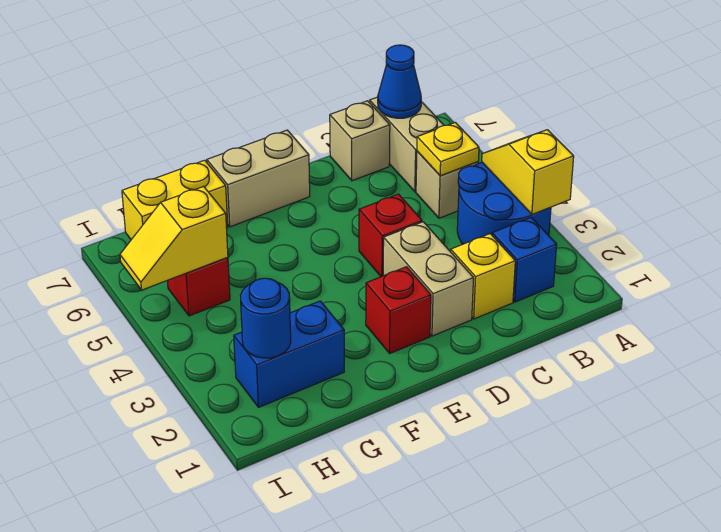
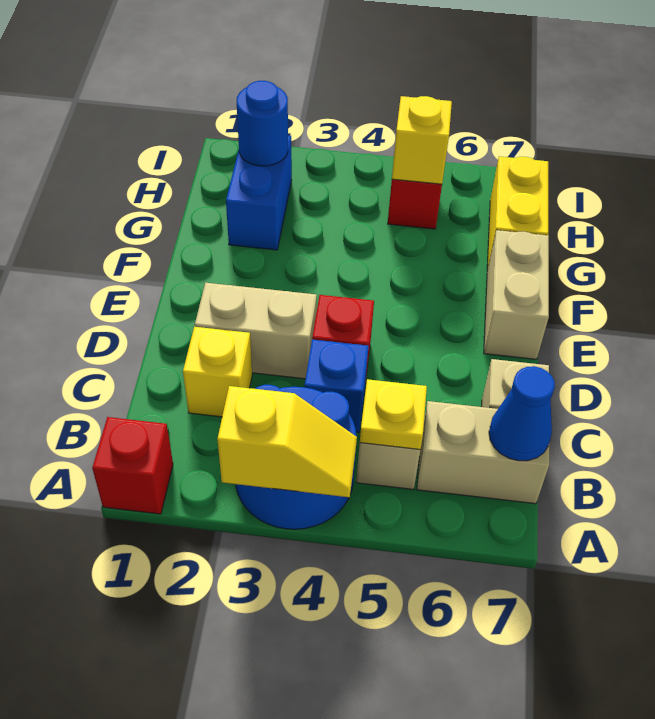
blue brick B2 level 1 -> blue brick C4 level 1
red brick E2 level 1 -> red brick A1 level 1

